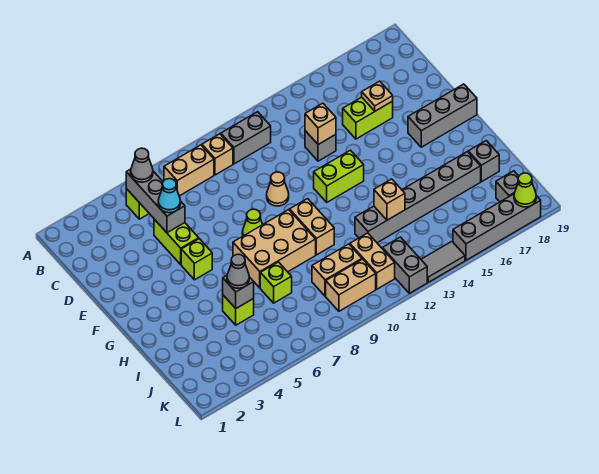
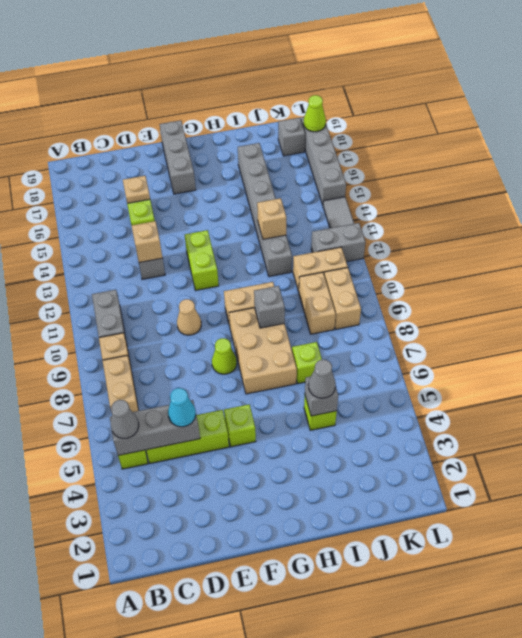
lime brick D5:E5 level 1 -> lime brick C5:E5 level 1
grey brick I18 level 1 -> grey brick H9 level 2

